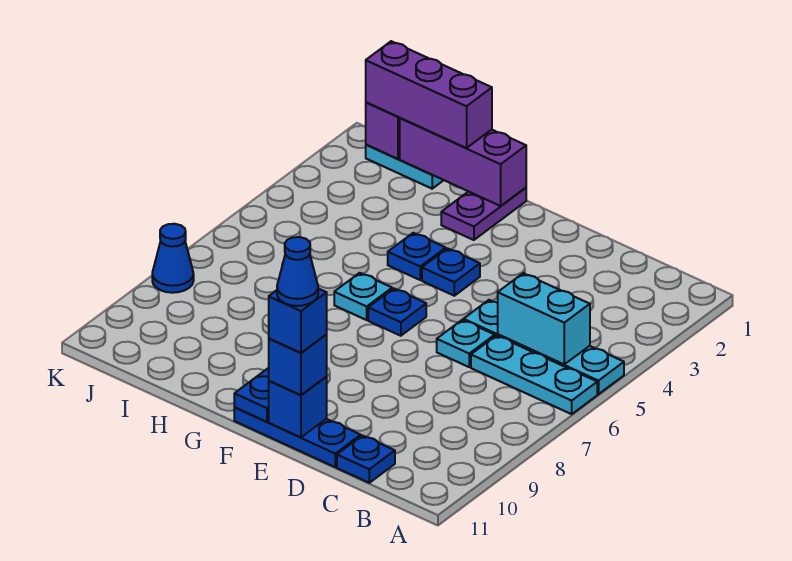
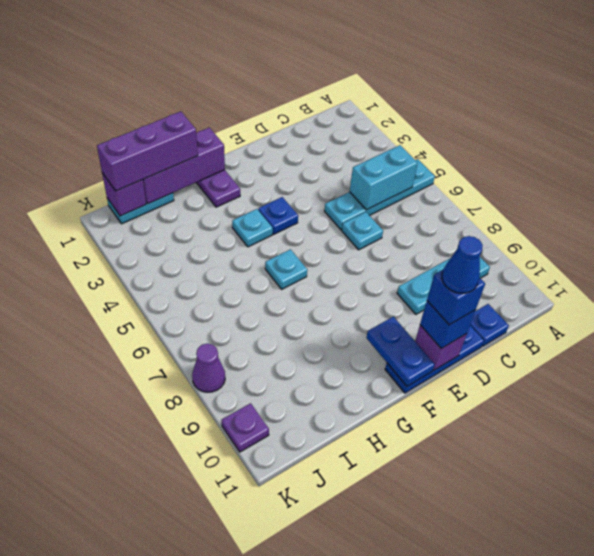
cyan plate A6:C6 level 1 -> cyan plate B9:D9 level 1
blue brick E11 level 2 -> purple brick E11 level 2
blue plate F6 level 1 -> none
blue plate G4 level 1 -> cyan plate G4 level 1
blue cone K8 level 1 -> purple cone K8 level 1
none -> purple plate K10 level 1

